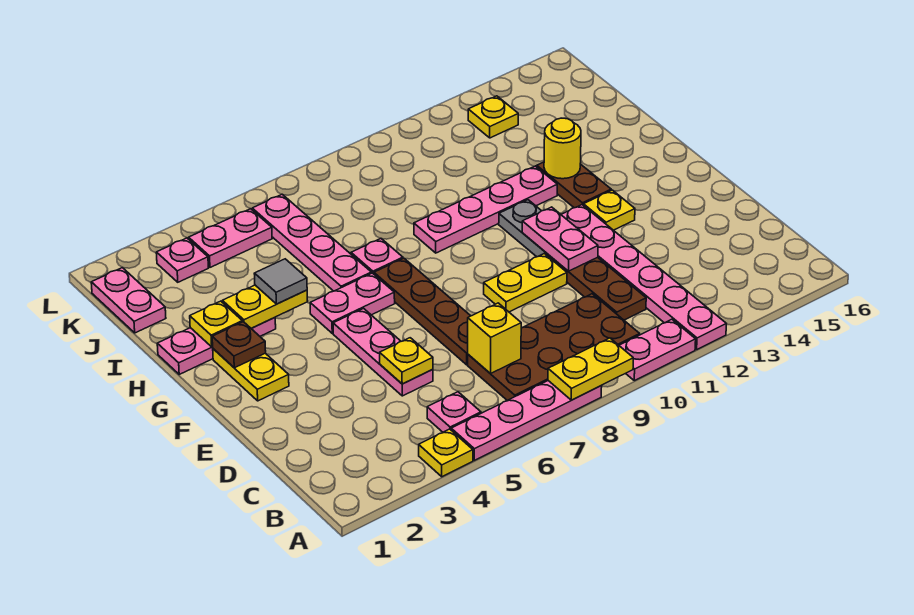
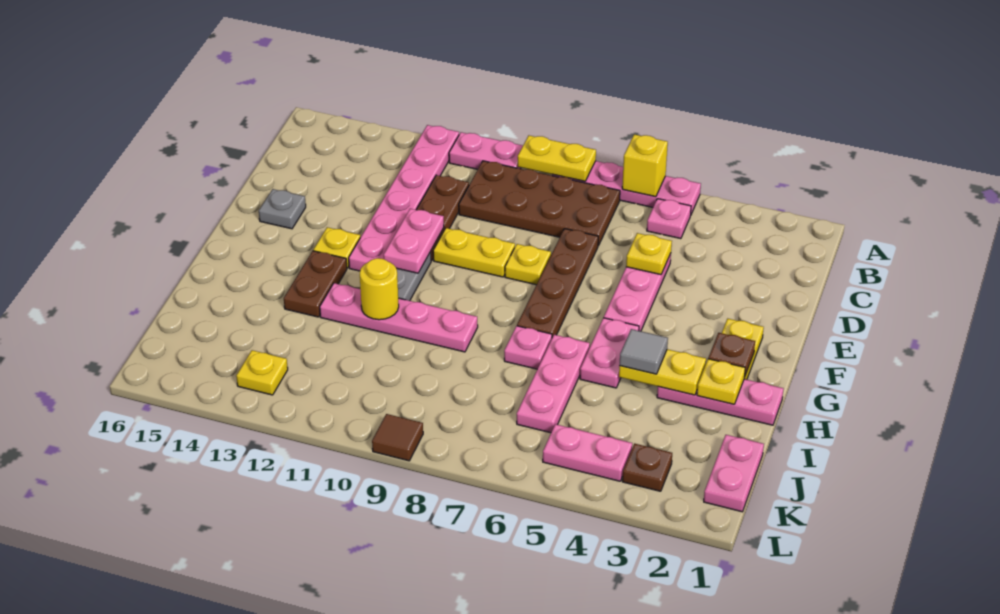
yellow plate A4 level 1 -> yellow plate E8 level 1
yellow brick C7 level 2 -> yellow brick A6 level 2
none -> grey plate E15 level 1
pink plate G5:G6 level 1 -> pink plate G5:H5 level 1
pink plate H6:K6 level 1 -> pink plate H6:J6 level 1
yellow round brick H13 level 2 -> yellow round brick H11 level 2
pink plate K3 level 1 -> brown plate K3 level 1
none -> brown tile L9 level 1

